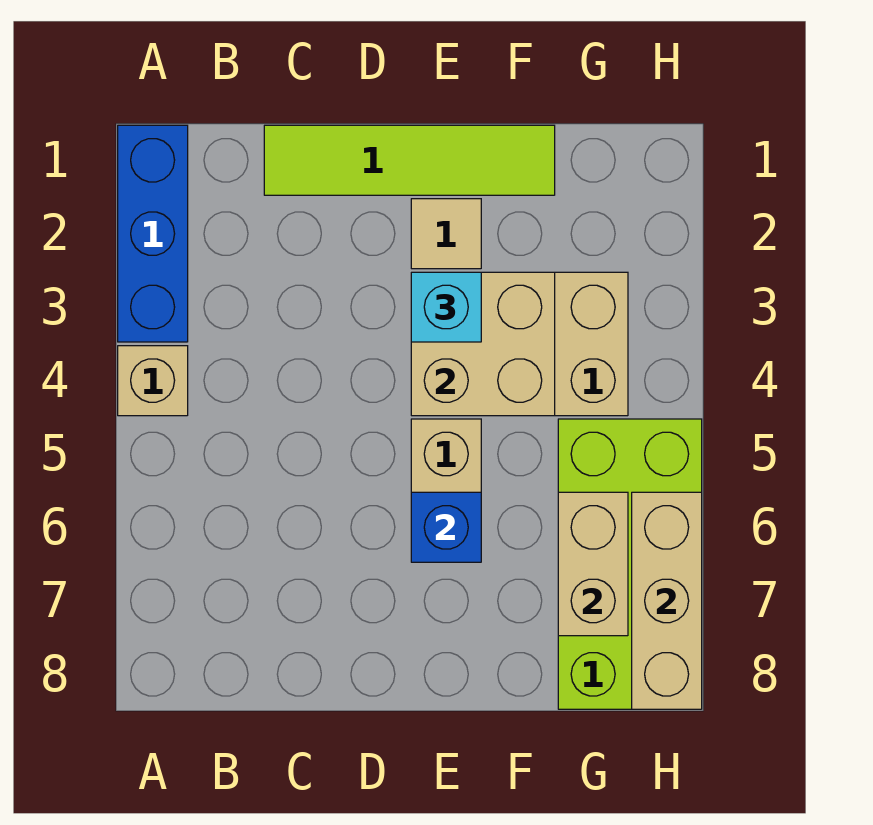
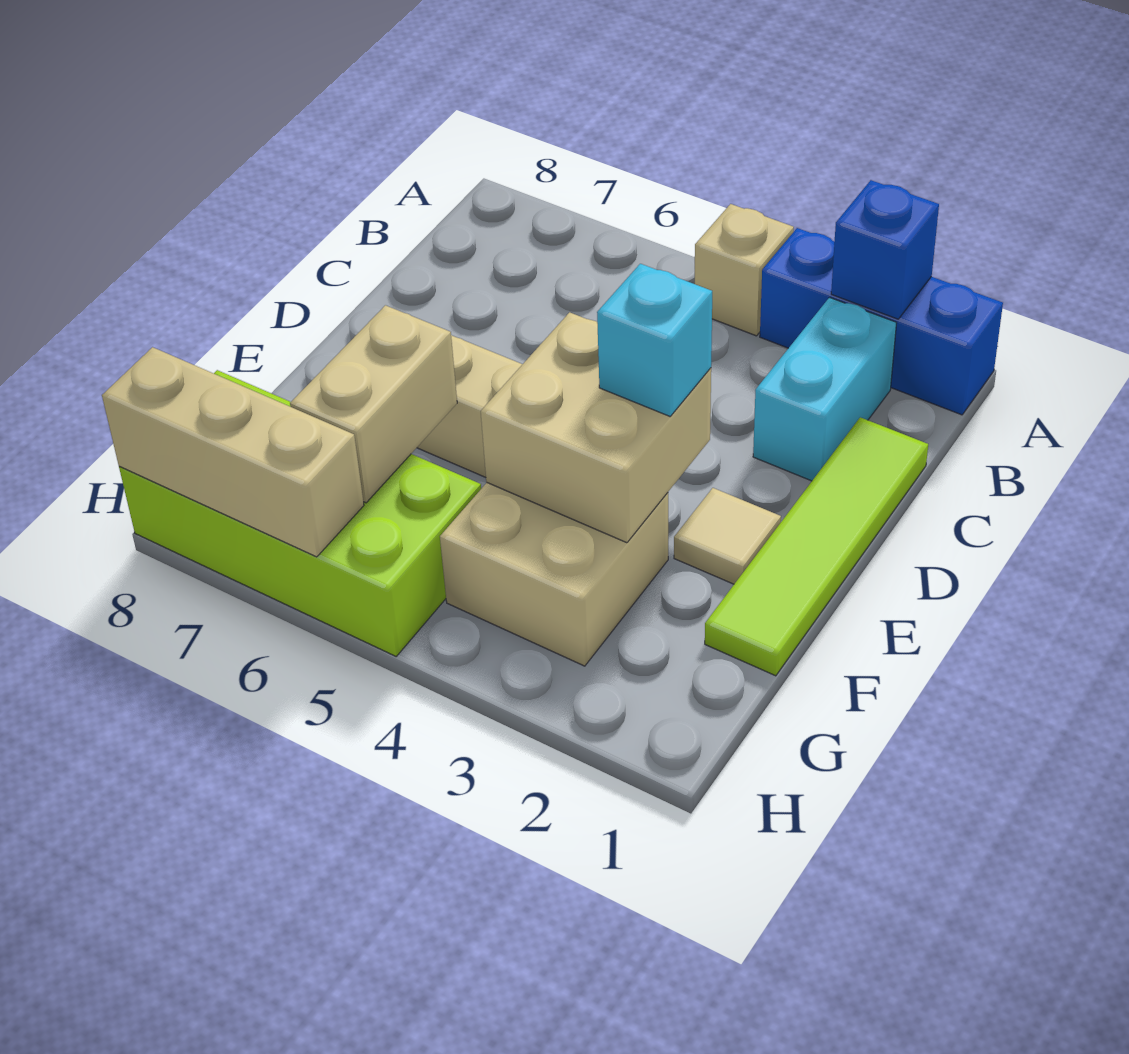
none -> cyan brick B2:C2 level 1
blue brick E6 level 2 -> blue brick A2 level 2
tan brick G6:G7 level 2 -> tan brick F6:G6 level 2

